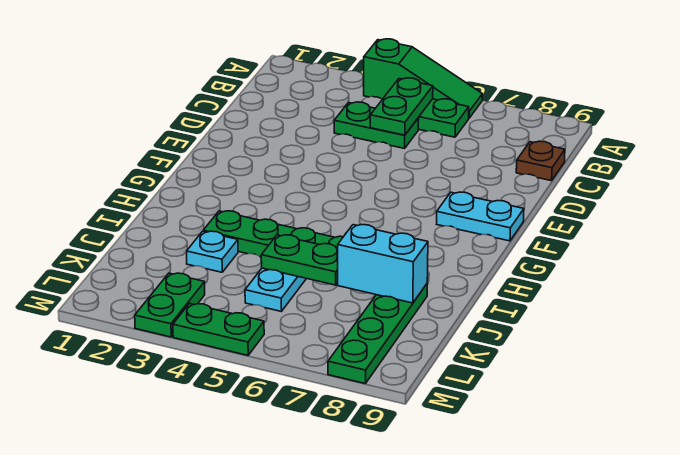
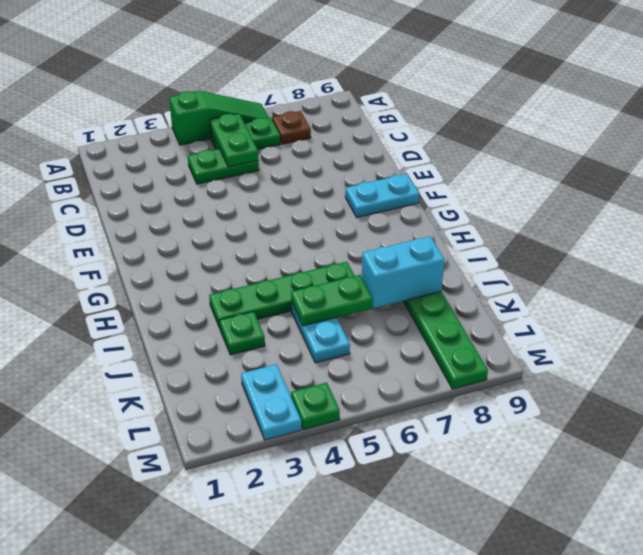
brown plate C9 level 1 -> brown plate B7 level 1
cyan plate J3 level 1 -> green plate J3 level 1
green plate L3:M3 level 1 -> cyan plate L3:M3 level 1
green plate M4:M5 level 1 -> green plate M4 level 1

